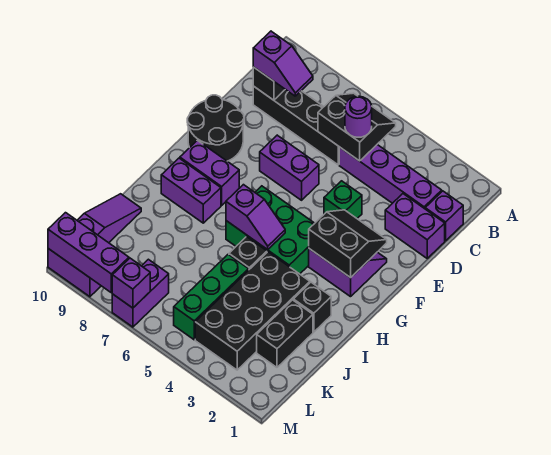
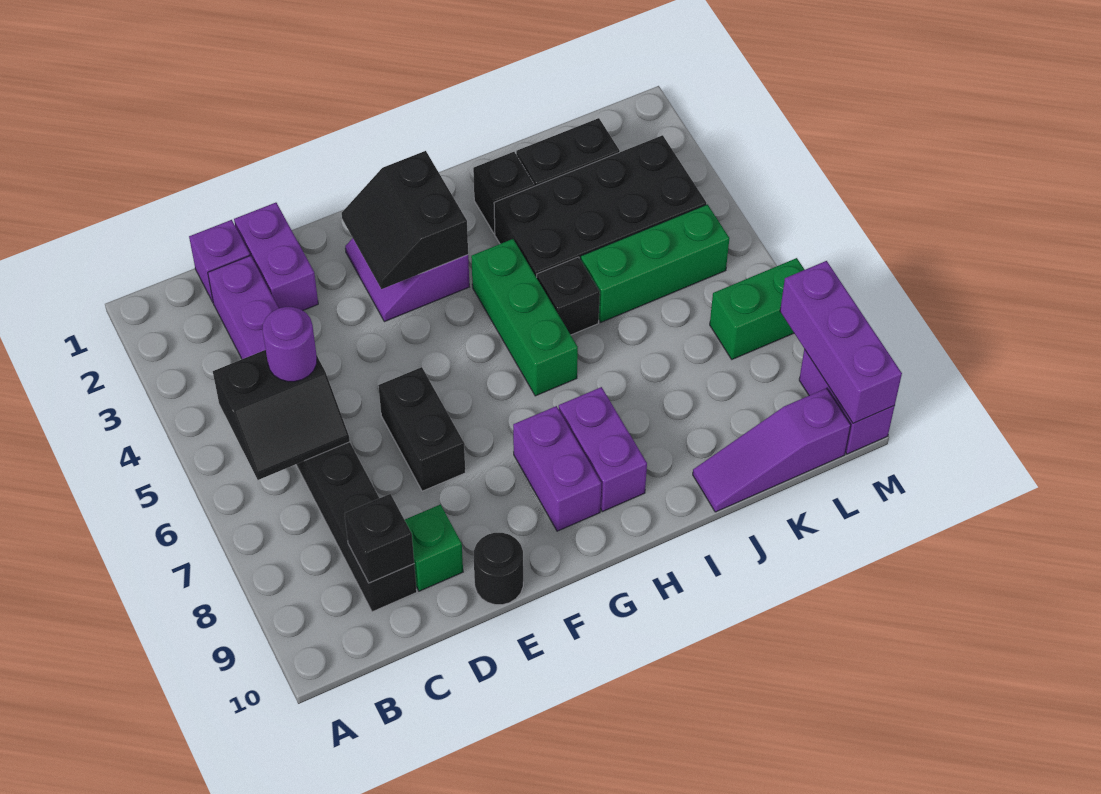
black slope B5:C6 level 2 top C -> black slope B5:C6 level 2 top 5
purple slope C8:C9 level 3 top 9 -> none
green brick E4 level 1 -> green brick D9 level 1
purple brick E6:E7 level 1 -> black brick E6:E7 level 1
black round brick E9:F10 level 1 -> black round brick E10 level 1
green brick G4:H6 level 1 -> green brick H4:H6 level 1
purple slope H5:H6 level 2 top 6 -> none
purple brick L7:M7 level 1 -> green brick L7:M7 level 1
purple brick M7 level 2 -> none

